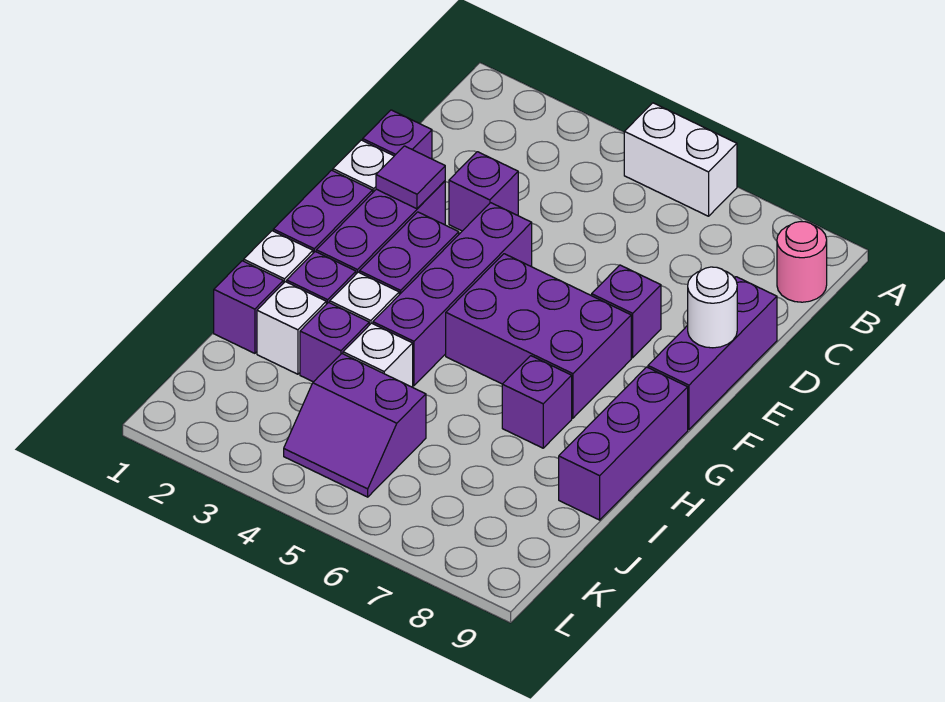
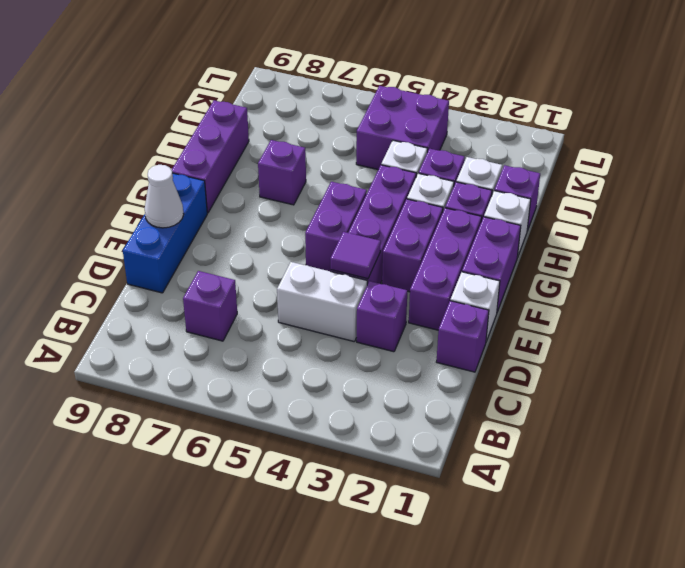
white brick A5:A6 level 1 -> white brick D4:D5 level 1
pink round brick B9 level 1 -> none
purple brick D9:F9 level 1 -> blue brick D9:F9 level 1
purple tile E2 level 2 -> purple tile E4 level 2
purple brick E7 level 1 -> purple brick C7 level 1
white round brick E9 level 2 -> white cone E9 level 2
purple brick F5:G7 level 1 -> purple brick F5:G5 level 1
purple slope J4:K5 level 1 top J -> purple brick J4:K5 level 1

